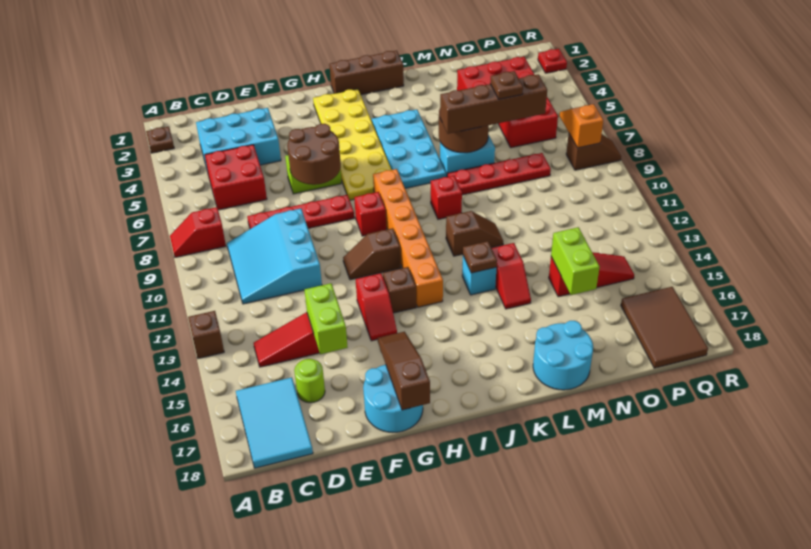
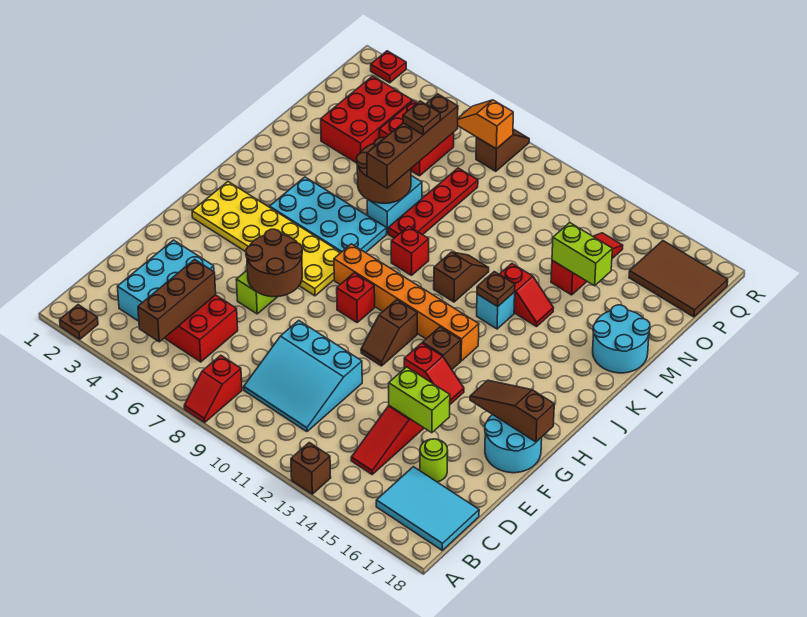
red plate D8:G8 level 1 -> none
brown brick I1:K1 level 1 -> brown brick B5:D5 level 2

